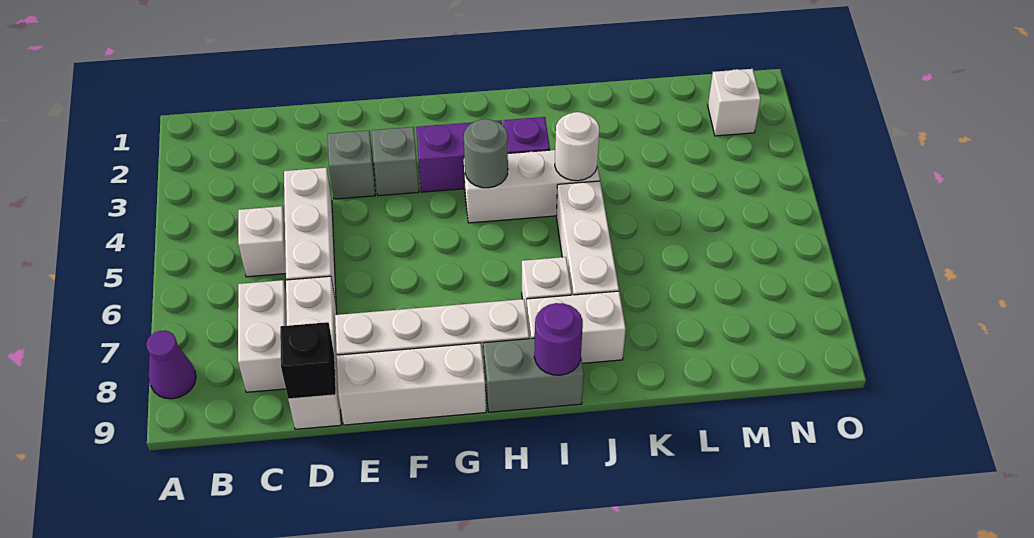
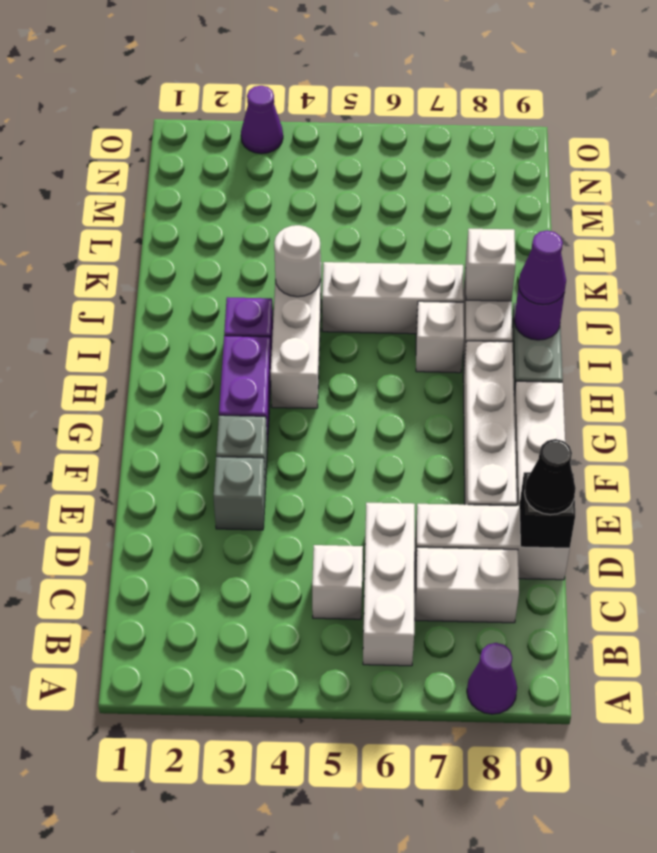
white brick D4:D6 level 1 -> white brick B6:D6 level 1
none -> black cone D9 level 3
grey round brick H4 level 2 -> none
none -> purple cone I9 level 3
white brick N2 level 1 -> white brick J8 level 2
none -> purple cone O3 level 1

